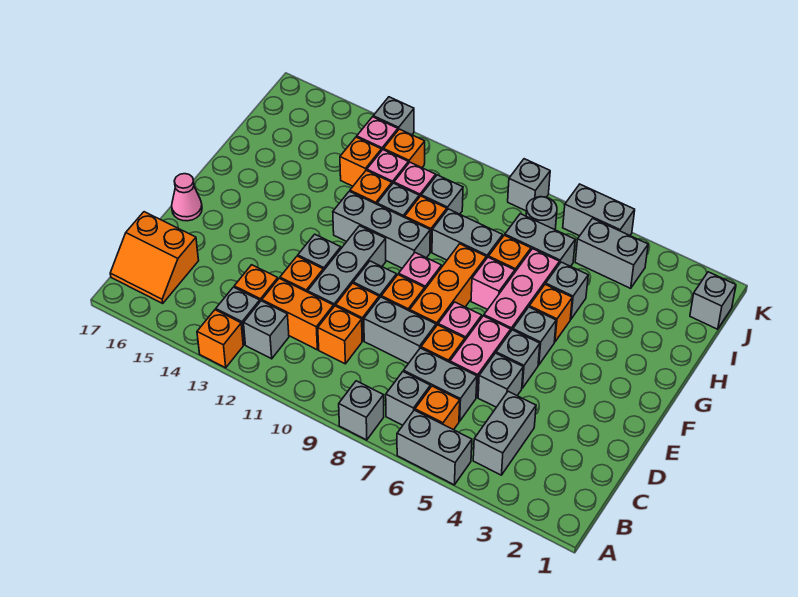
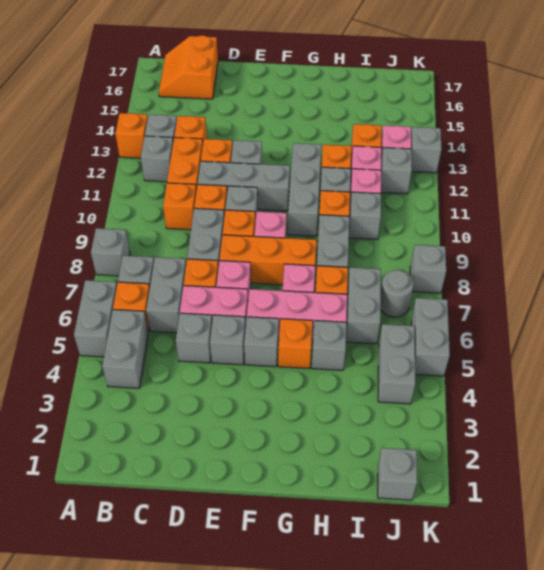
grey brick B4:C4 level 1 -> grey brick B4:B5 level 1
pink cone E17 level 1 -> none
orange brick J12 level 1 -> grey brick J12 level 1

